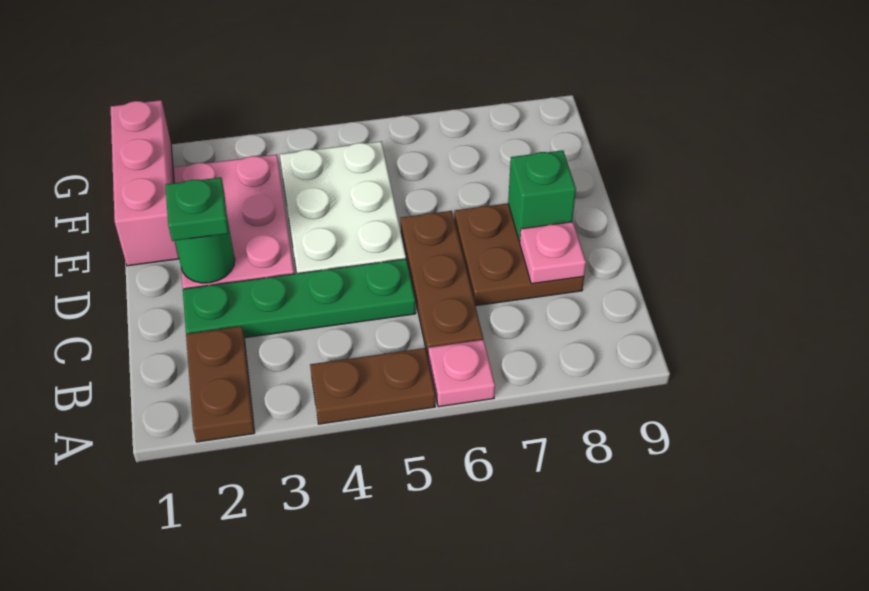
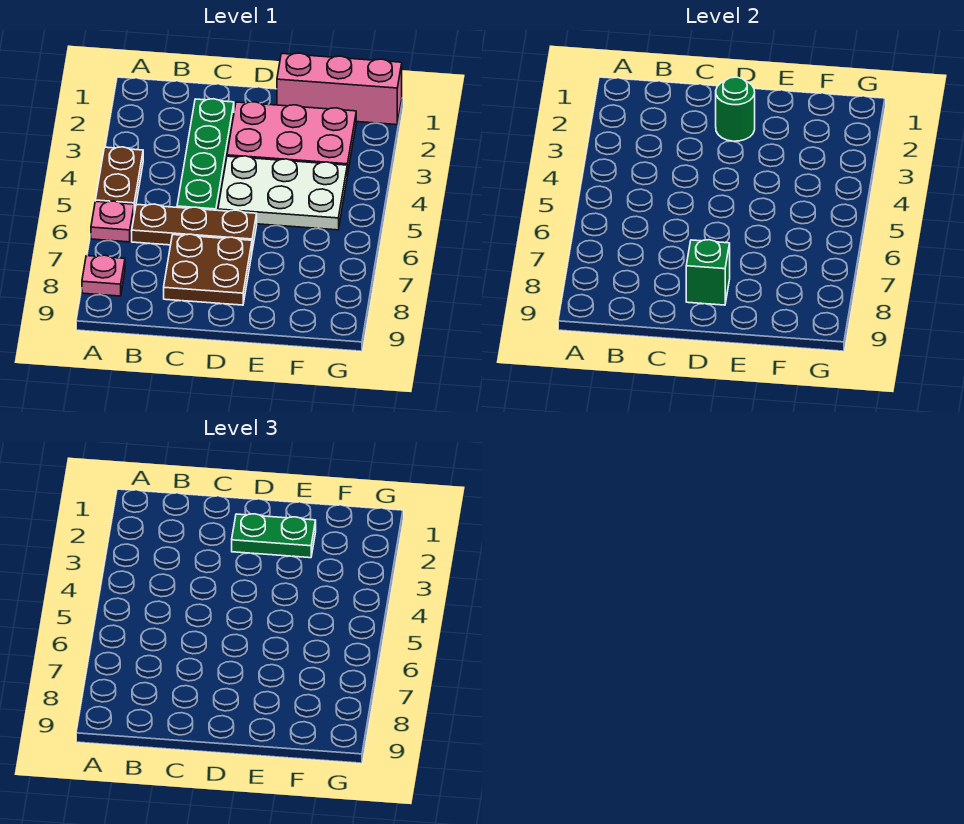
brown plate A2:B2 level 1 -> none
pink plate C8 level 2 -> pink plate A8 level 1
green plate D2 level 3 -> green plate D2:E2 level 3

